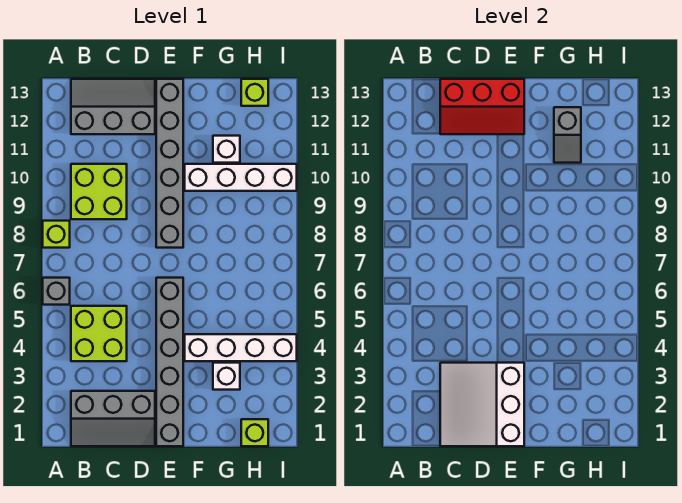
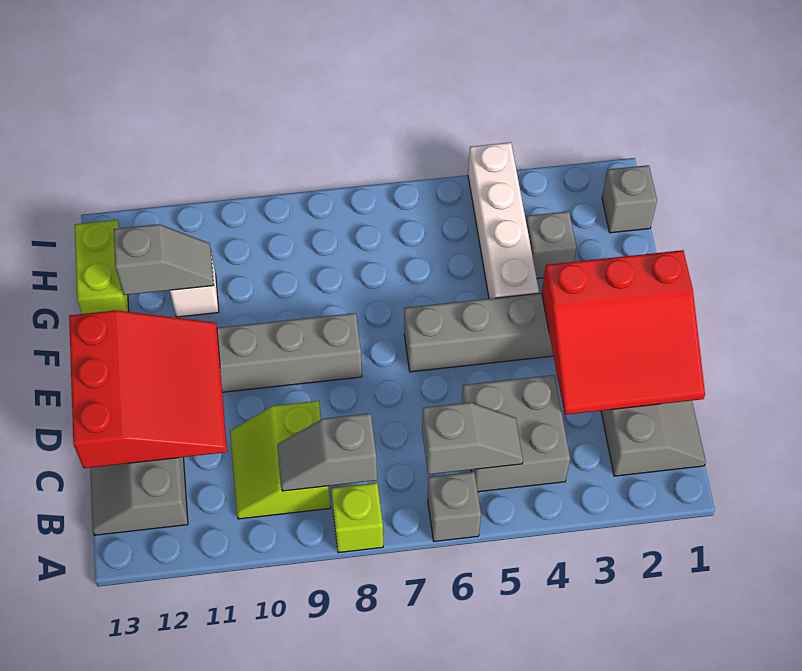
lime brick B4:C5 level 1 -> grey brick B4:C5 level 1
none -> grey slope B5:B6 level 2 top 6
none -> grey slope B8:B9 level 2 top 8
lime brick B9:C10 level 1 -> lime slope B9:C10 level 1 top 9
white slope C1:E3 level 2 top E -> red slope C1:E3 level 2 top E
red slope C12:E13 level 2 top 13 -> red slope C11:E13 level 2 top 13
white brick F10:I10 level 1 -> none
white brick G3 level 1 -> grey brick G3 level 1
lime brick H1 level 1 -> grey brick H1 level 1
lime brick H13 level 1 -> lime brick G13:H13 level 1

